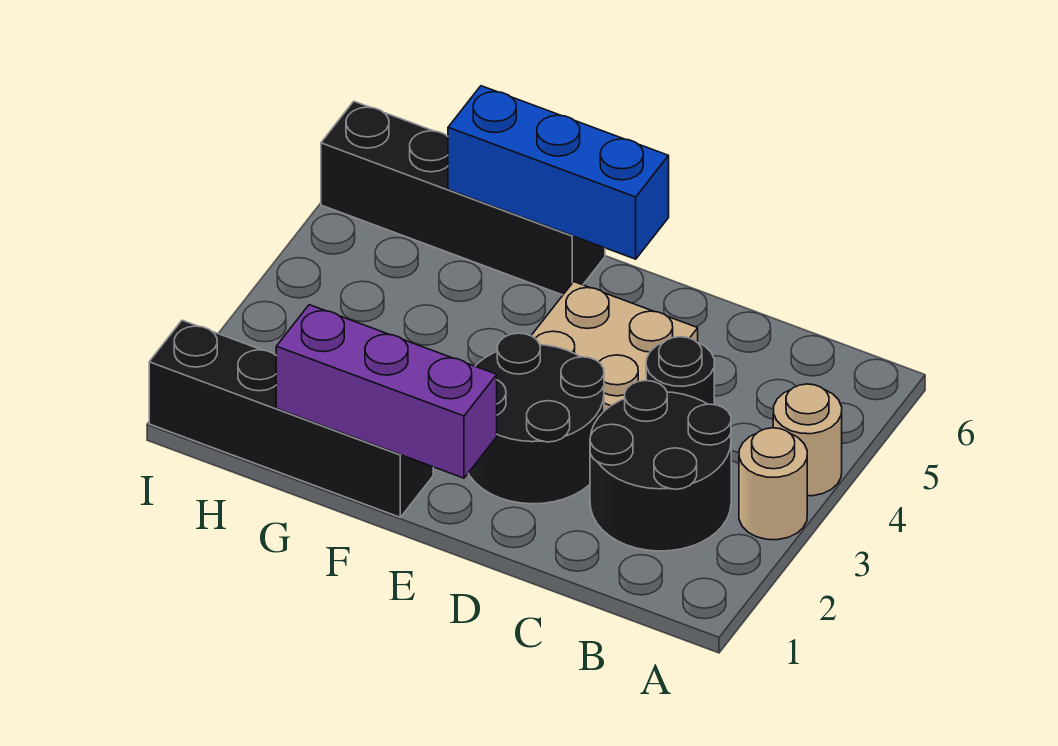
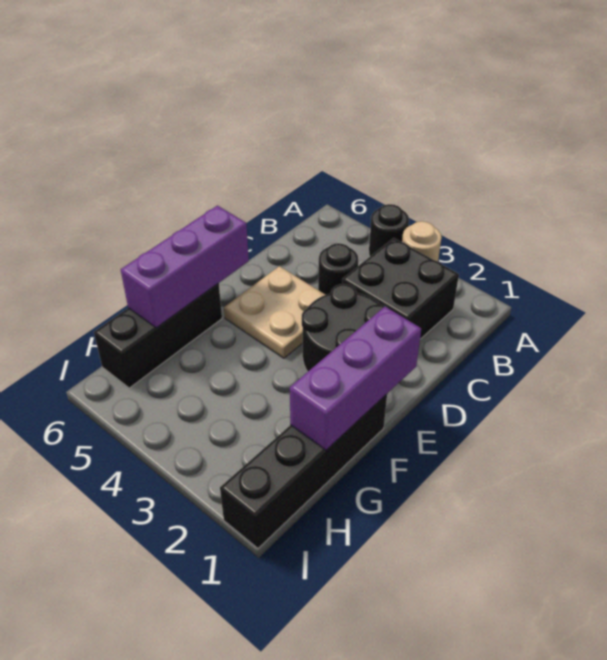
tan round brick A4 level 1 -> black round brick A4 level 1
black round brick B2:C3 level 1 -> black brick B2:C3 level 1
blue brick E6:G6 level 2 -> purple brick E6:G6 level 2
black brick F6:I6 level 1 -> black brick F6:H6 level 1

